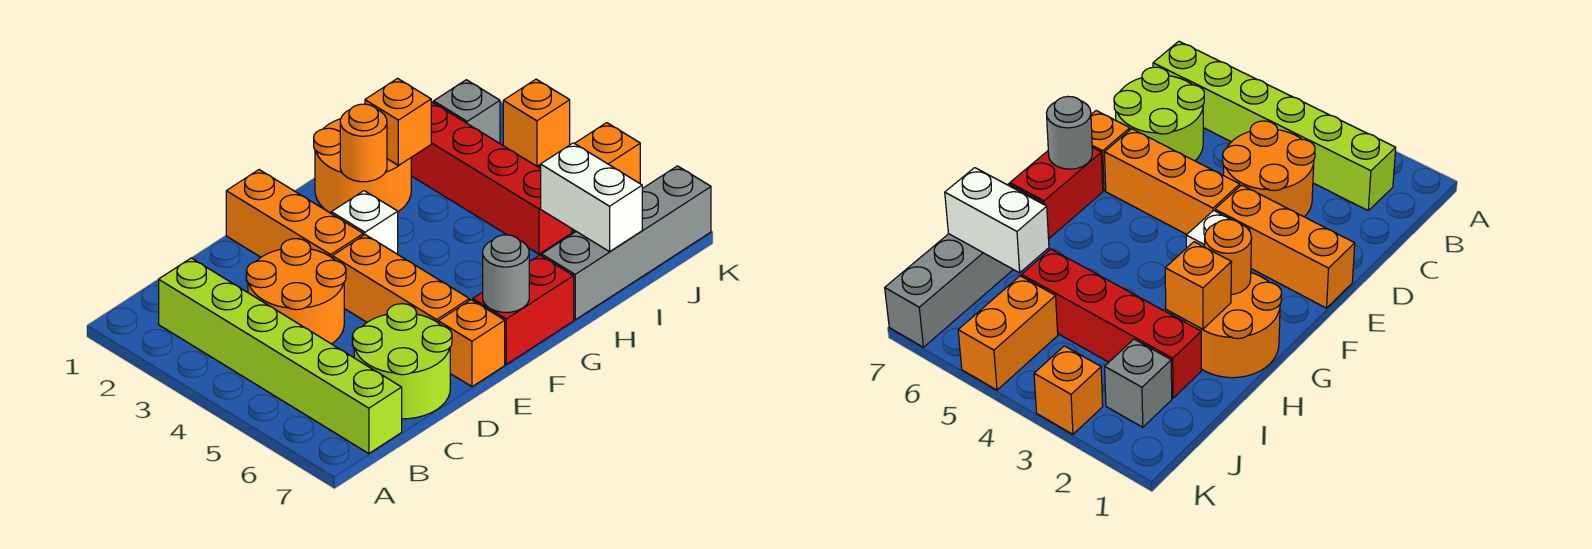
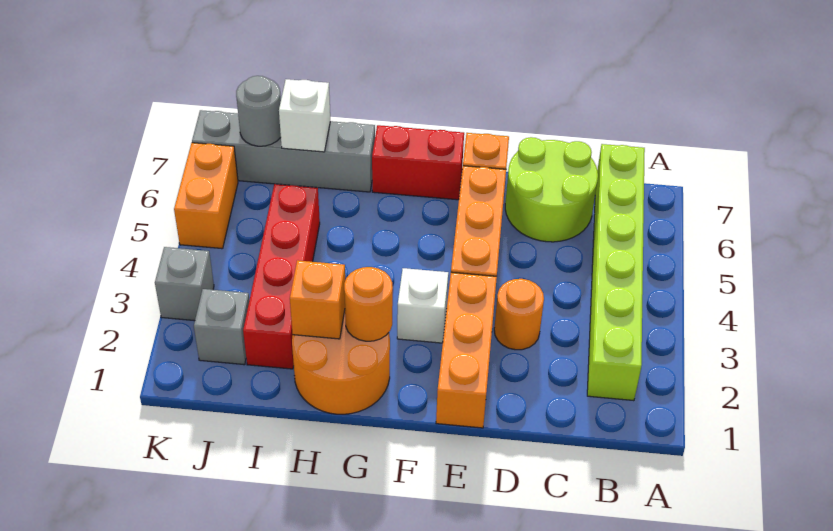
orange round brick C3:D4 level 1 -> orange round brick D3 level 1
grey round brick F7 level 2 -> grey round brick J7 level 2
white brick I6:I7 level 2 -> white brick I7 level 2
orange brick J5:K5 level 1 -> orange brick K5:K6 level 1
orange brick K3 level 1 -> grey brick K3 level 1

